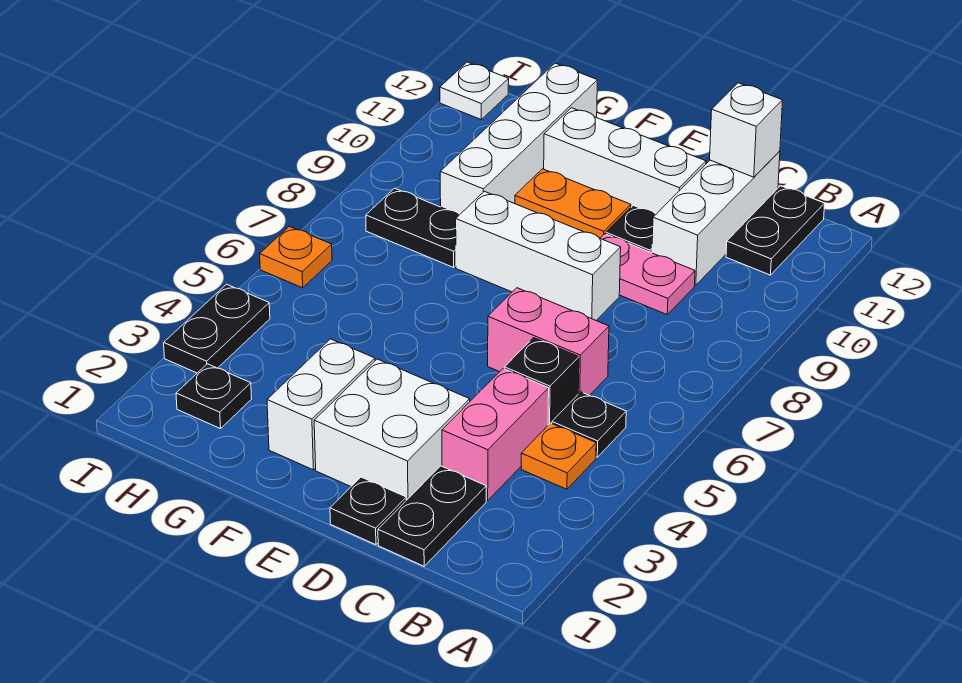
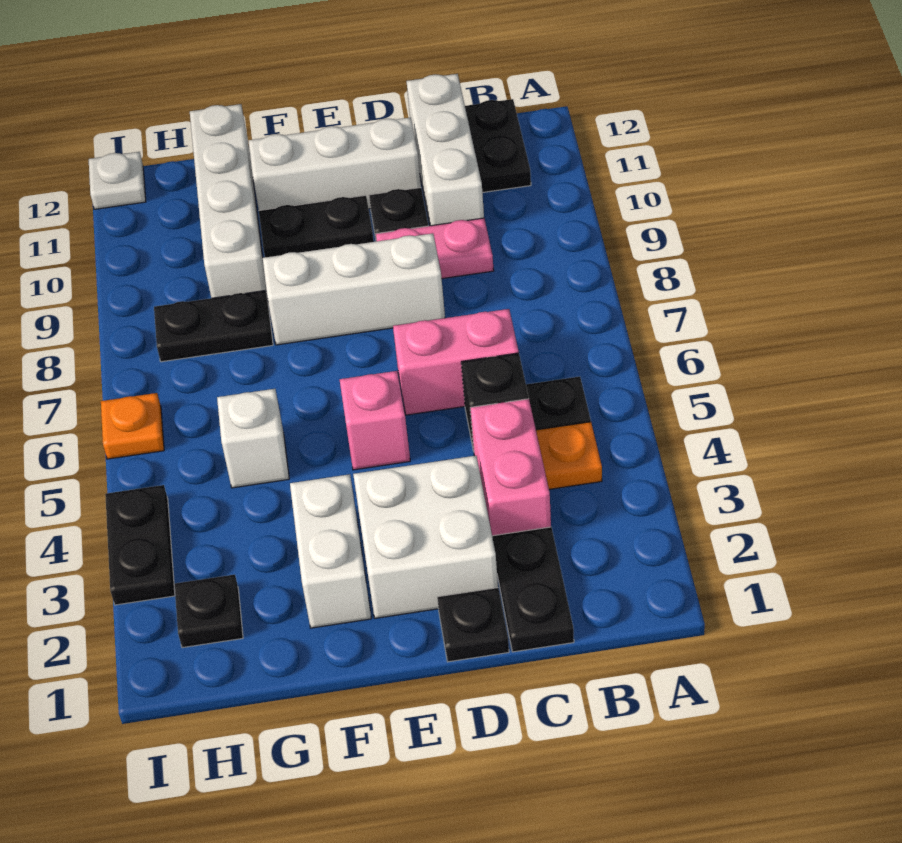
white brick C12 level 2 -> white brick G5 level 1
none -> pink brick E5 level 1
orange plate E10:F10 level 1 -> black plate E10:F10 level 1

